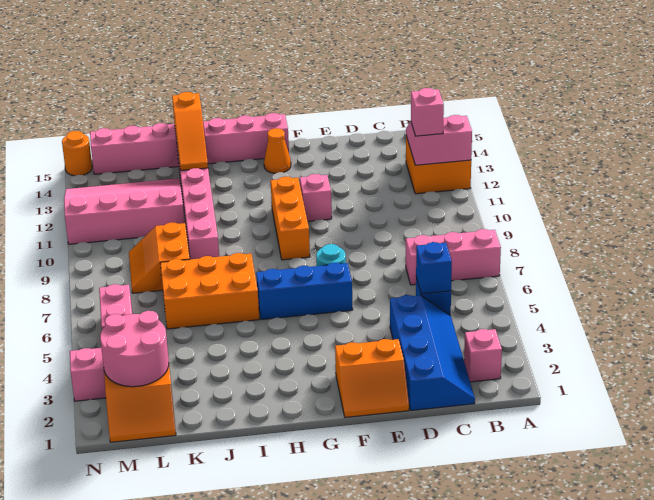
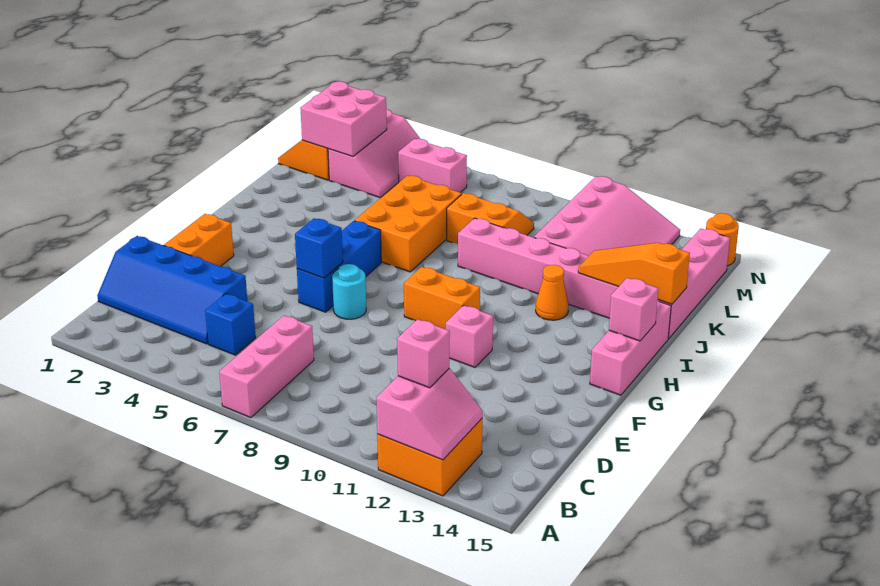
pink brick B2 level 1 -> pink brick H15 level 2
blue brick C5 level 2 -> blue brick F6 level 2
orange brick G9:G11 level 1 -> orange brick G9:G10 level 1
orange cone G14 level 1 -> orange cone I12 level 1
pink round brick L2:M3 level 2 -> pink brick L2:M3 level 2

